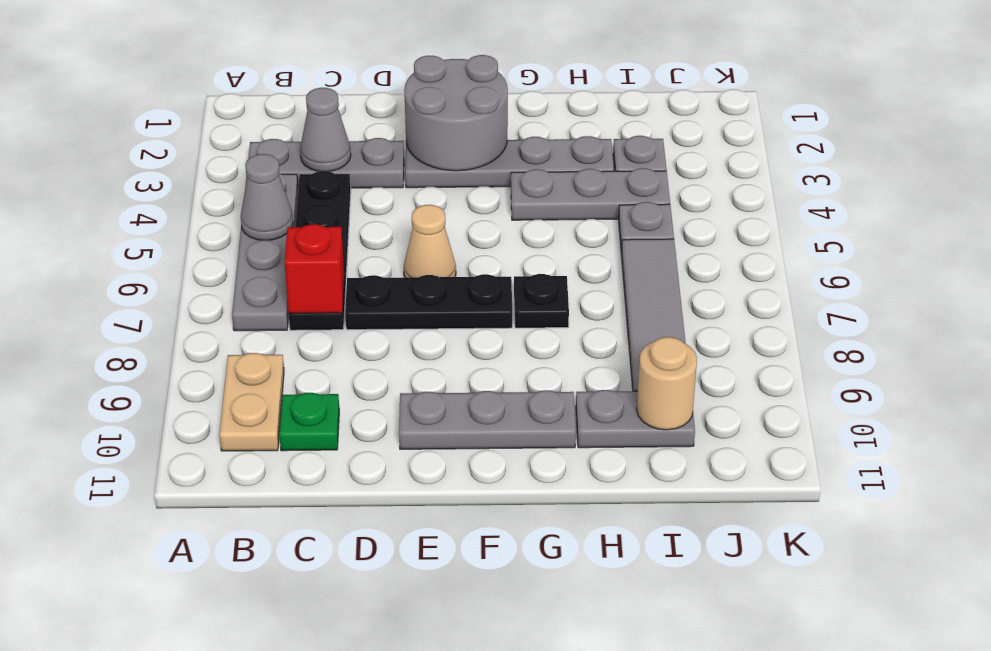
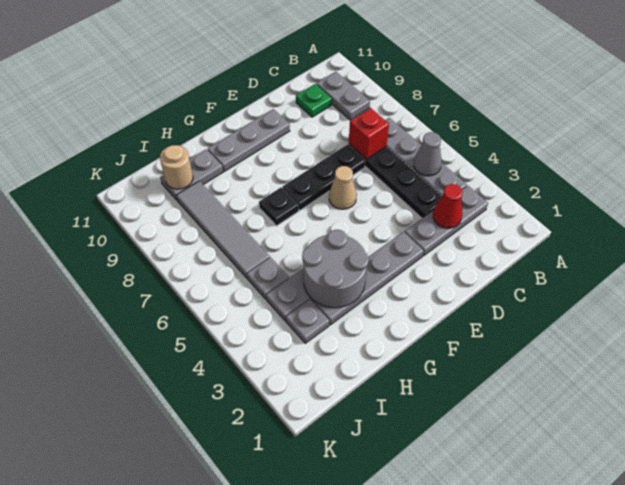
tan plate B9:B10 level 1 -> grey plate B9:B10 level 1
grey cone C3 level 2 -> red cone C3 level 2
grey round brick E2:F3 level 2 -> grey round brick G3:H4 level 2

